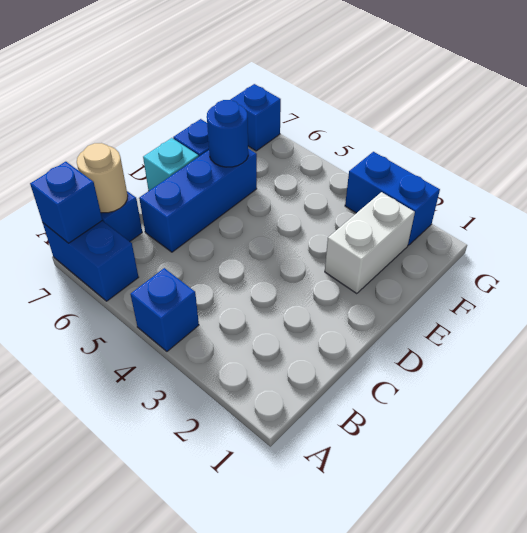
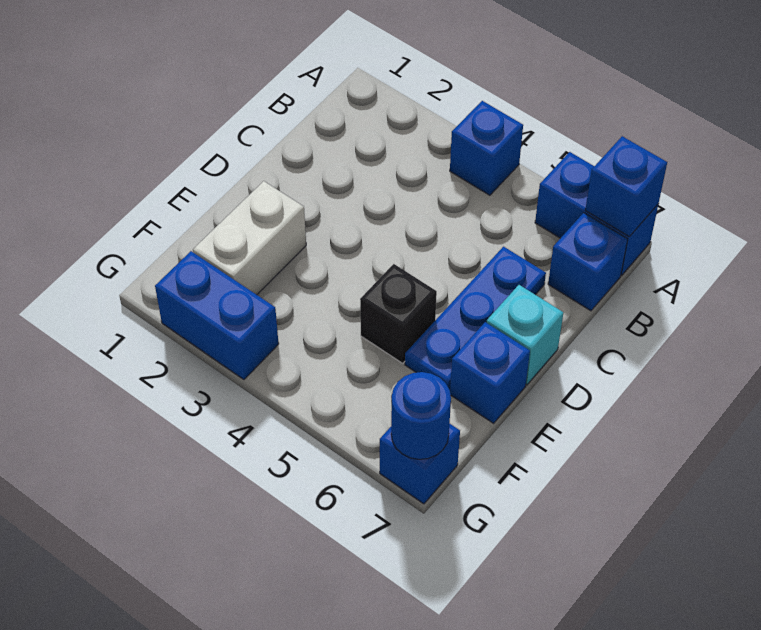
tan round brick B7 level 2 -> none
blue brick C6:E6 level 1 -> blue plate C6:E6 level 1
none -> black brick E5 level 1
blue round brick E6 level 2 -> blue round brick G7 level 2

